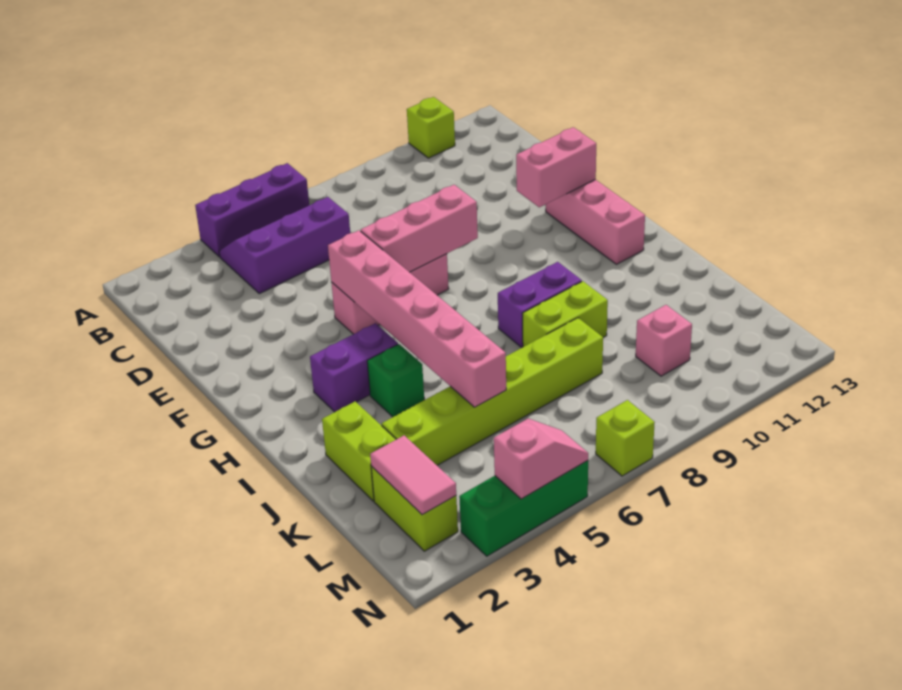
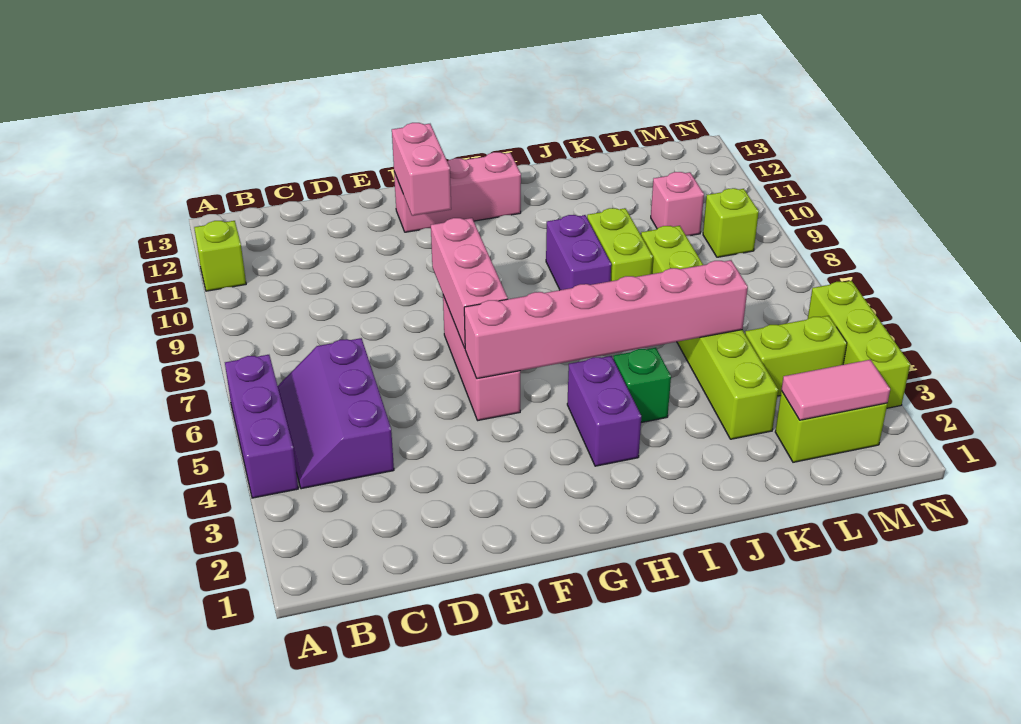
lime brick J2:K2 level 1 -> lime brick L4:M4 level 1
green brick N3:N5 level 1 -> lime brick N3:N5 level 1
pink slope N4:N5 level 2 top 4 -> none
lime brick N7 level 1 -> lime brick M9 level 1

